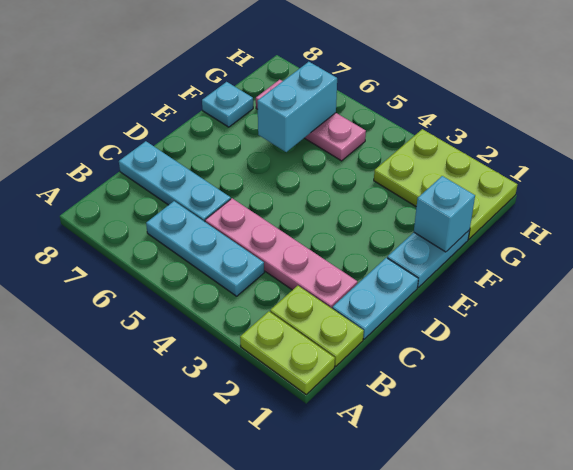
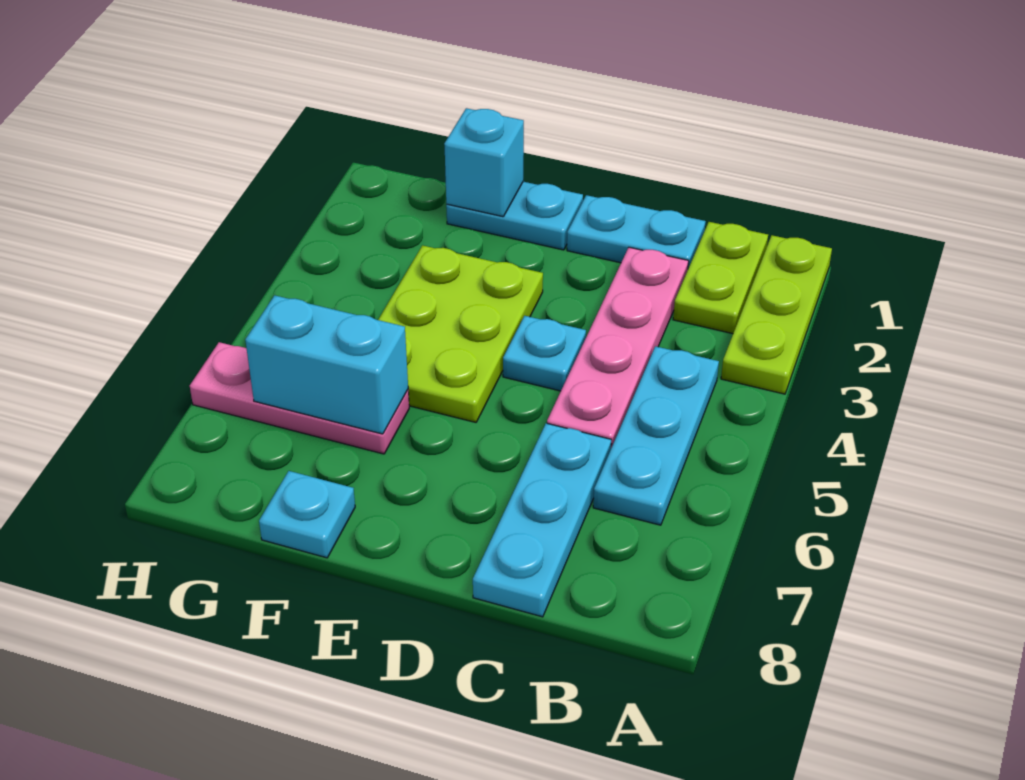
lime plate A1:A2 level 1 -> lime plate A1:A3 level 1
none -> cyan plate D4 level 1
lime plate G1:H3 level 1 -> lime plate E3:F5 level 1
pink plate G5:G7 level 1 -> pink plate F6:H6 level 1

